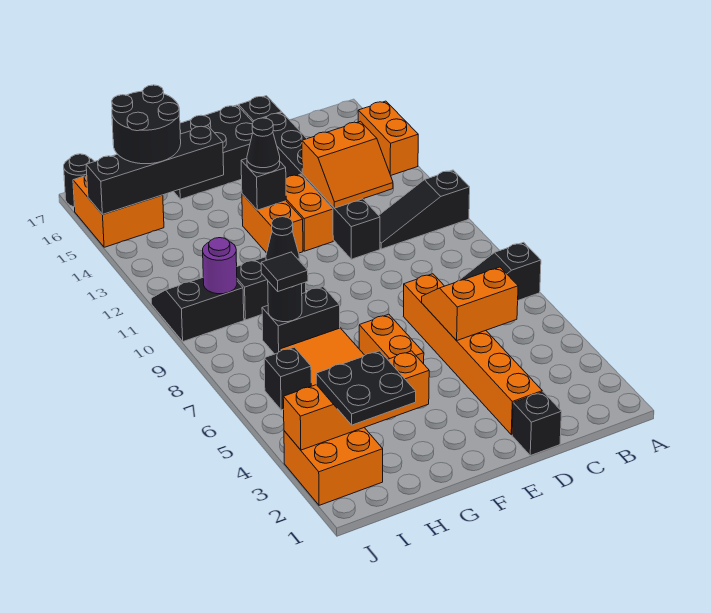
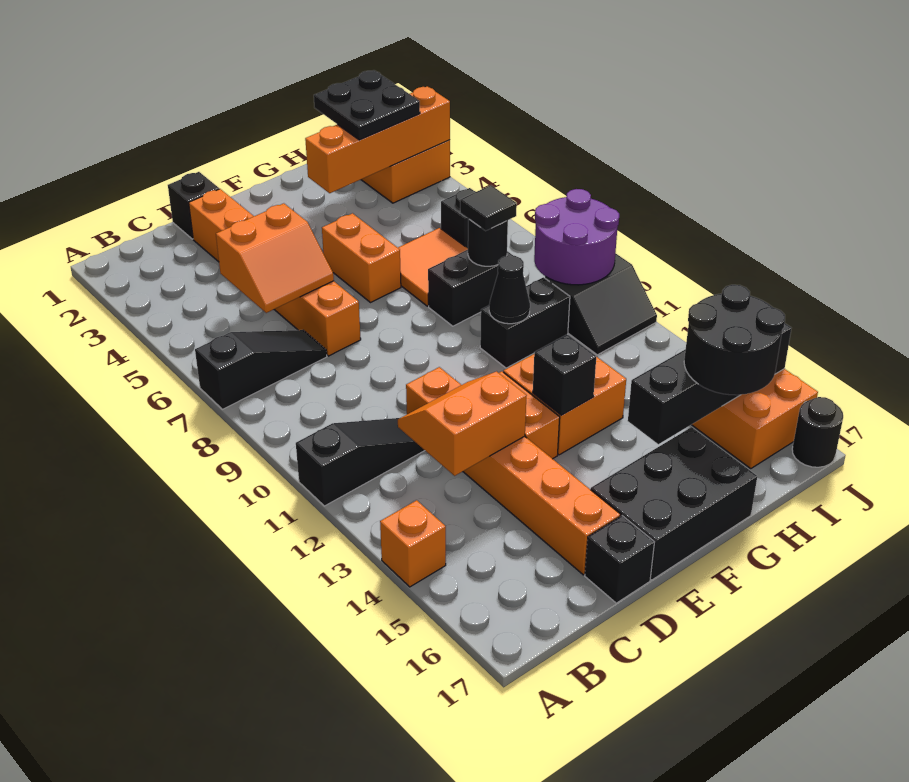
orange brick A14:A15 level 1 -> orange brick A14 level 1
black brick D11:D16 level 1 -> orange brick D11:D16 level 1
orange brick F12:F13 level 1 -> orange brick F12:G13 level 1
black cone F13 level 3 -> none
purple round brick I10 level 2 -> purple round brick I9:J10 level 2

